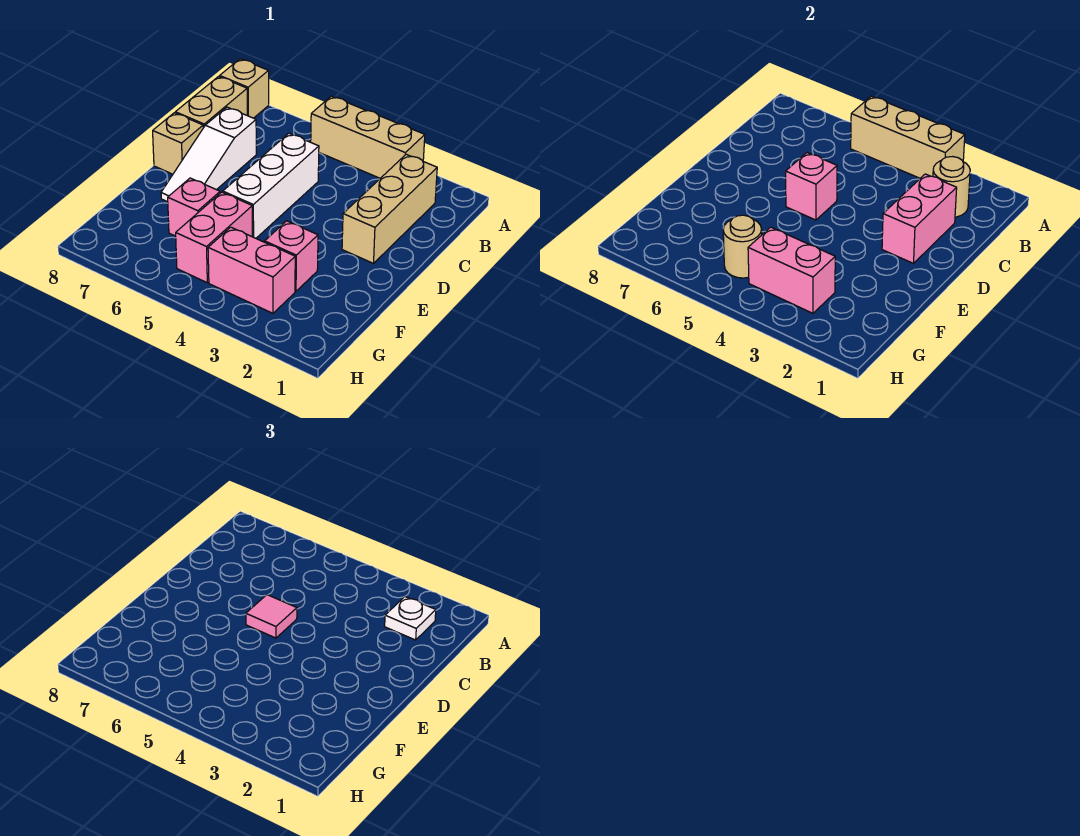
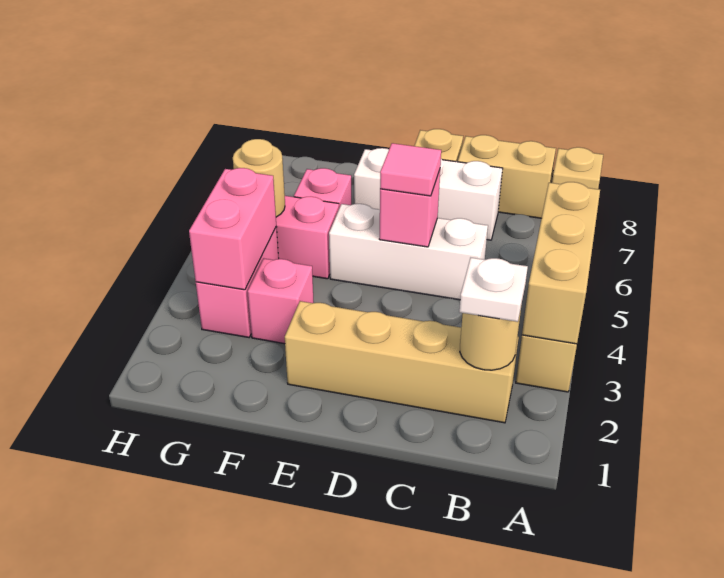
tan brick B2:D2 level 1 -> tan brick B2:E2 level 1
pink brick C2:D2 level 2 -> none
white slope C7:E7 level 1 top C -> white brick C7:E7 level 1

